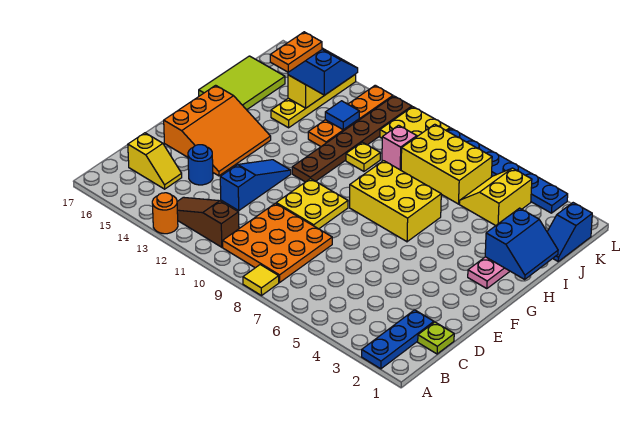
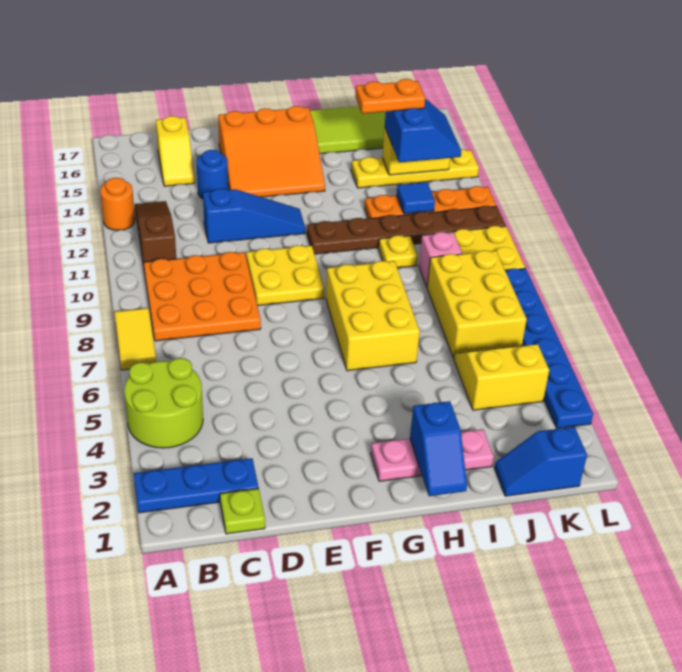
none -> lime round brick A4:B5 level 1
yellow tile A8 level 1 -> yellow tile A7:A8 level 1
blue slope H1:I2 level 2 top 2 -> blue slope H1:H2 level 2 top 2

